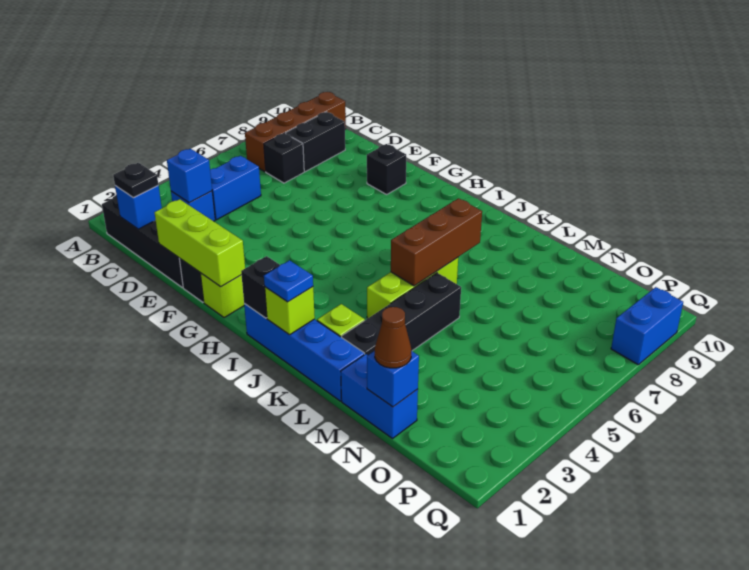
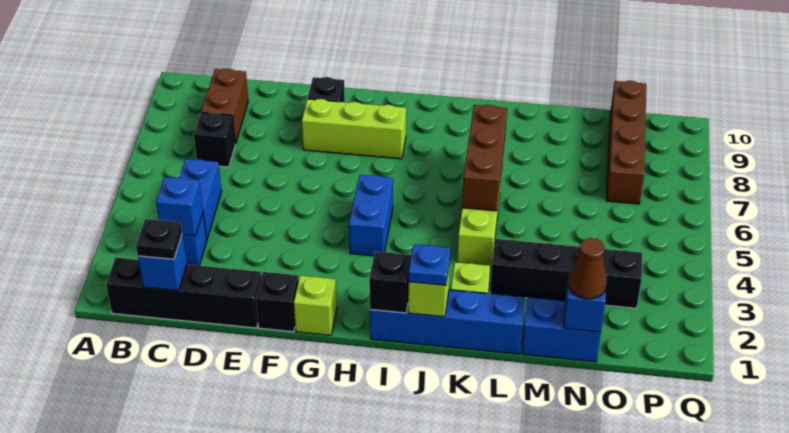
brown brick B7:B10 level 1 -> brown brick O7:O10 level 1
black brick C8:C9 level 1 -> brown brick C8:C9 level 1
lime brick E1:G1 level 2 -> lime brick F8:H8 level 1
black brick L2:L5 level 1 -> black brick L3:O3 level 1
blue brick Q8:Q9 level 1 -> blue brick H4:H5 level 1

